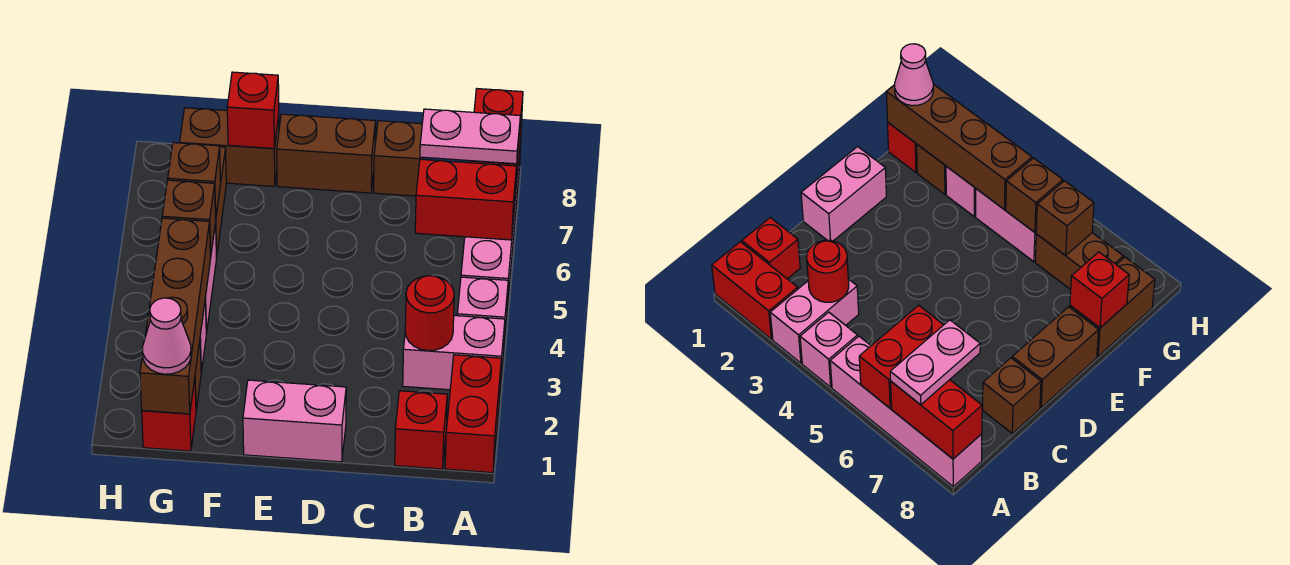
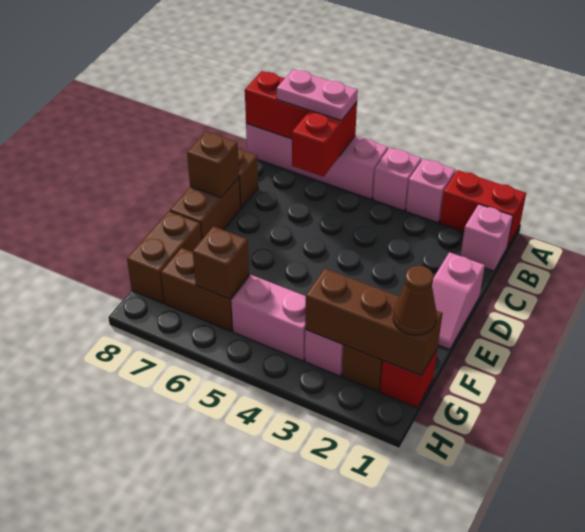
pink brick A3:B3 level 1 -> pink brick A3 level 1
pink plate A7:B7 level 3 -> pink plate A6:A7 level 3
red brick B1 level 1 -> pink brick B1 level 1
red round brick B3 level 2 -> none
pink brick D1:E1 level 1 -> pink slope D1:E1 level 1 top D
red brick F8 level 2 -> none
brown brick G1:G4 level 2 -> brown brick G1:G3 level 2
pink cone G1 level 3 -> brown cone G1 level 3
brown brick G5 level 2 -> brown brick D8 level 2

